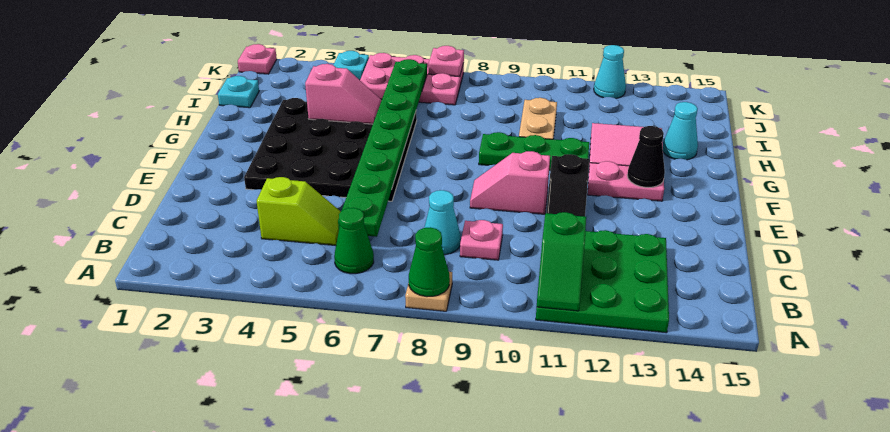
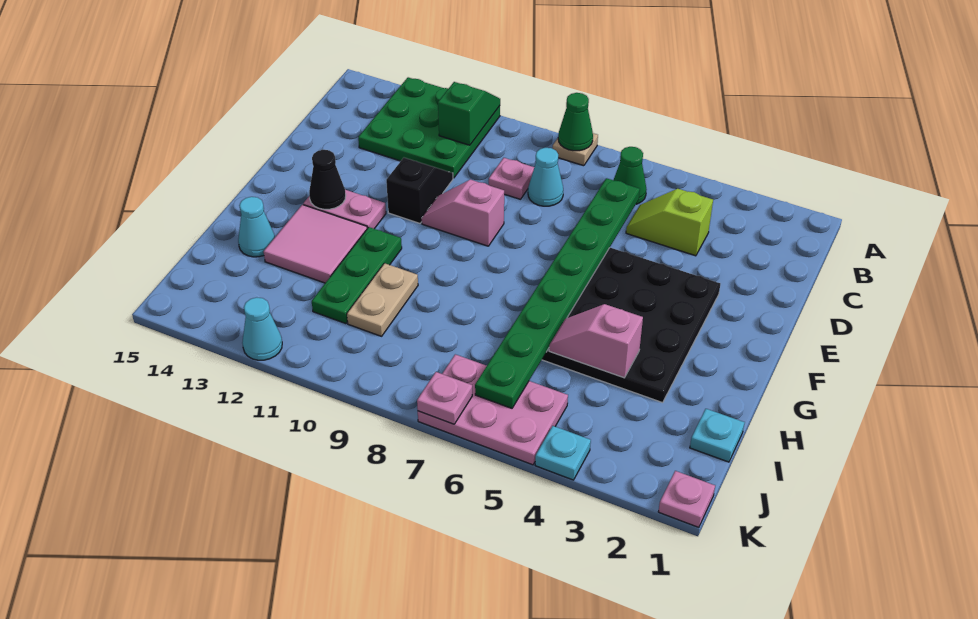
pink slope E9:E10 level 1 top 10 -> pink slope E9:E10 level 1 top 9
green plate G9:G11 level 1 -> green plate G11:I11 level 1

